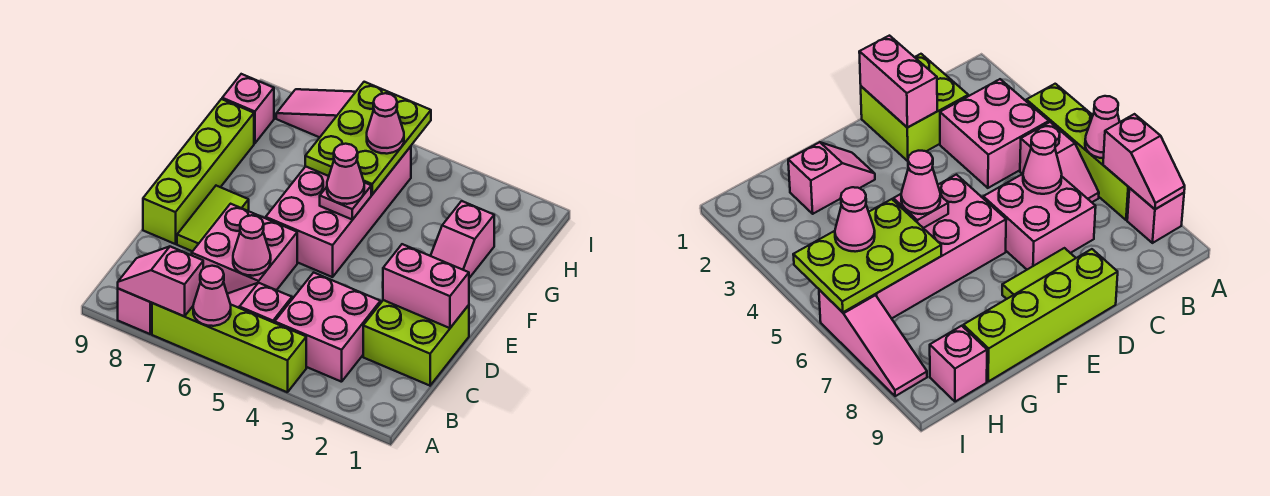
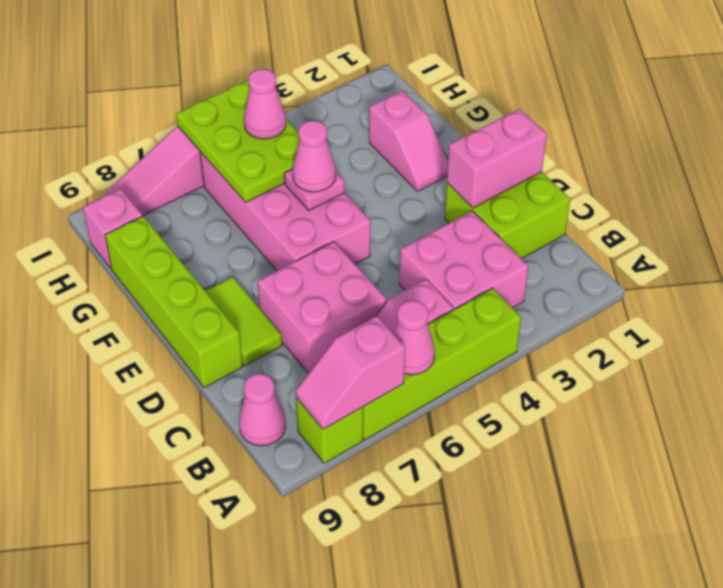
pink brick A8 level 1 -> lime brick A8 level 1
pink cone C6 level 2 -> pink cone B9 level 1

